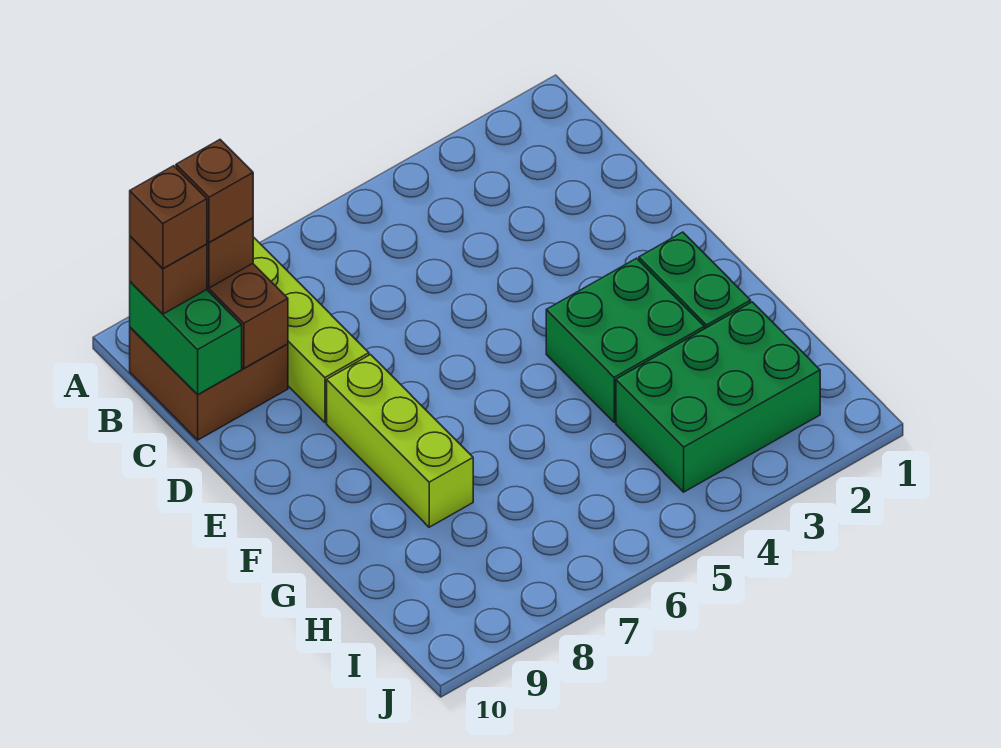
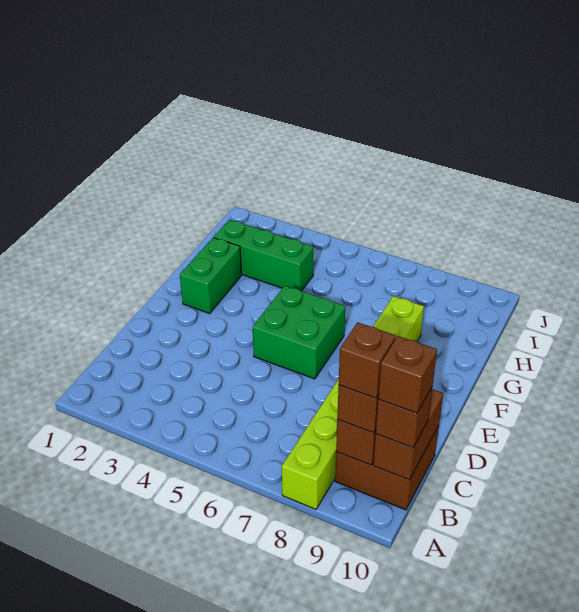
green brick B10:C10 level 2 -> brown brick B10:C10 level 2
green brick F3:G4 level 1 -> green brick E5:F6 level 1
green brick H2:I4 level 1 -> green brick H2:H4 level 1

